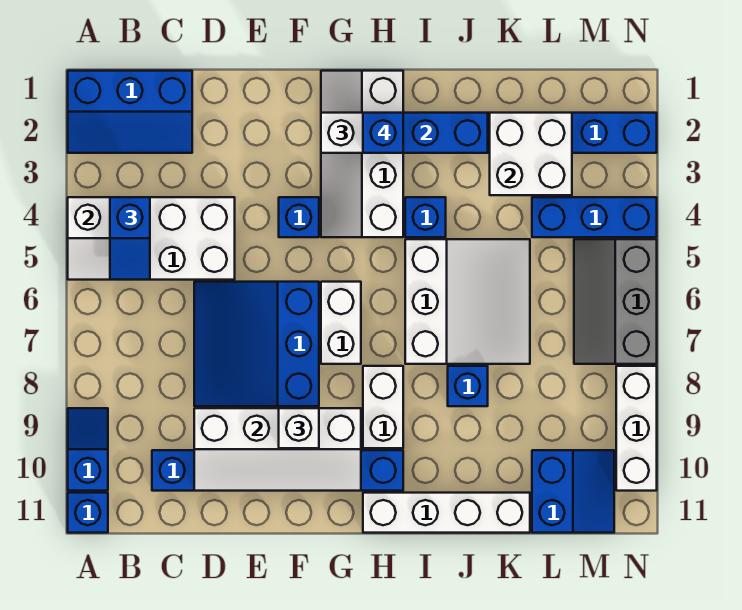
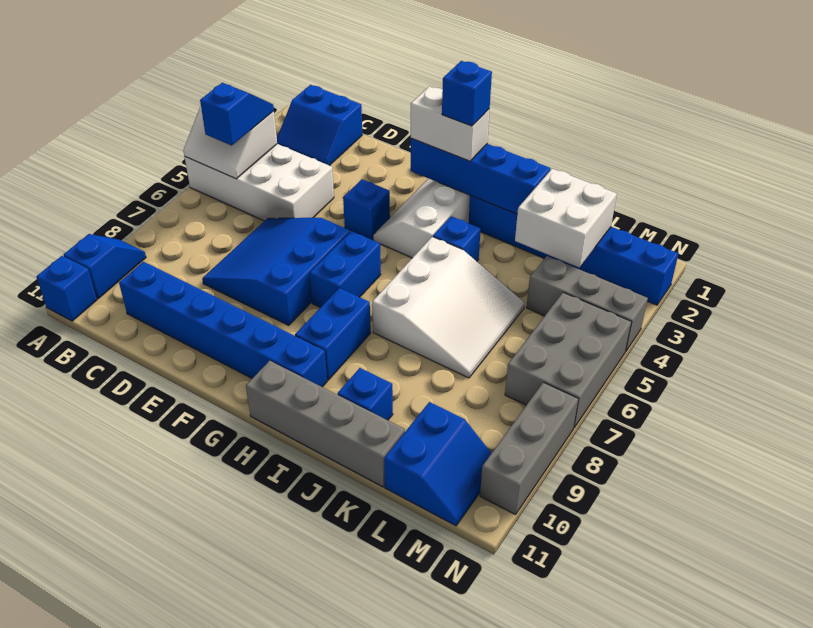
blue slope A1:C2 level 1 top 1 -> blue slope B1:C2 level 1 top 1
blue slope B4:B5 level 3 top 4 -> blue slope B4:B5 level 3 top 5
white slope D9:G10 level 2 top 9 -> none
white brick F9 level 3 -> none
white brick G6:G7 level 1 -> blue brick G6:G7 level 1
white brick H8:H9 level 1 -> blue brick H8:H9 level 1
white brick H11:K11 level 1 -> grey brick H11:K11 level 1
blue brick J8 level 1 -> blue brick J10 level 1
blue brick L4:N4 level 1 -> grey brick L4:N4 level 1
grey slope M5:N7 level 1 top N -> grey brick M5:N7 level 1
white brick N8:N10 level 1 -> grey brick N8:N10 level 1

